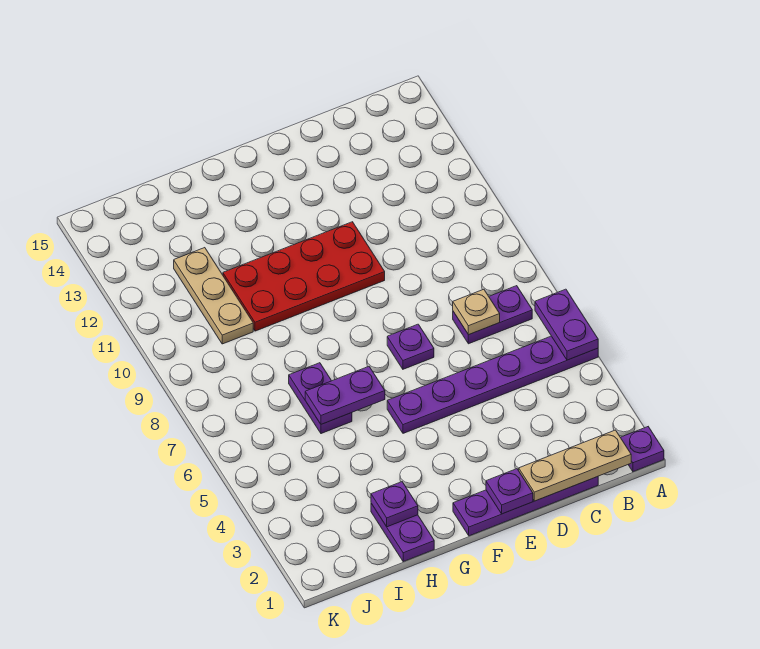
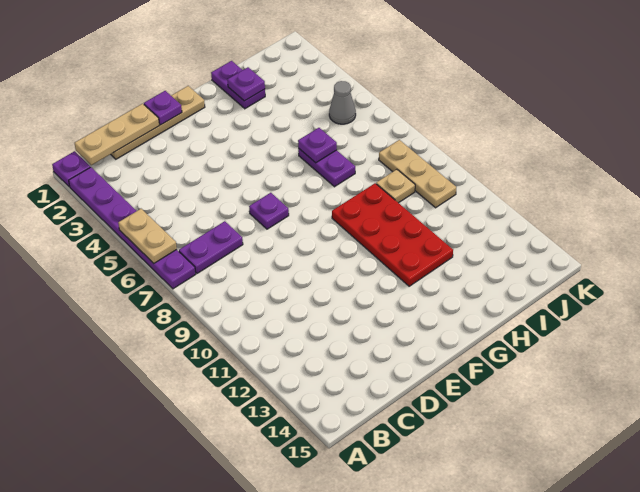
purple plate A5:F5 level 1 -> purple plate A2:A7 level 1
purple plate A5:A6 level 2 -> tan plate A5:A6 level 2
purple plate C1:F1 level 1 -> tan plate C1:F1 level 1
tan plate C7 level 2 -> tan plate I9 level 1
red plate E10:H11 level 1 -> red plate G9:H12 level 1
purple plate G6:H6 level 2 -> purple plate H6 level 2
tan plate I10:I12 level 1 -> tan plate J8:J10 level 1
none -> grey cone J5 level 1

